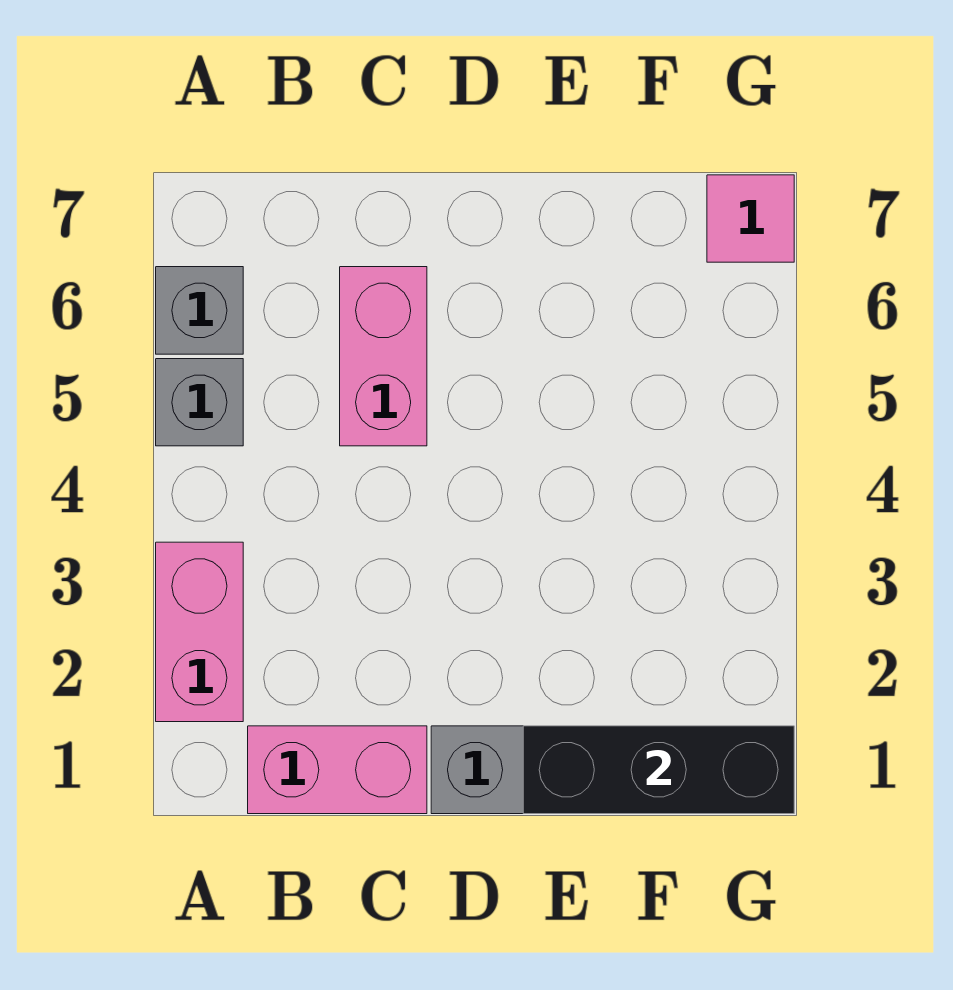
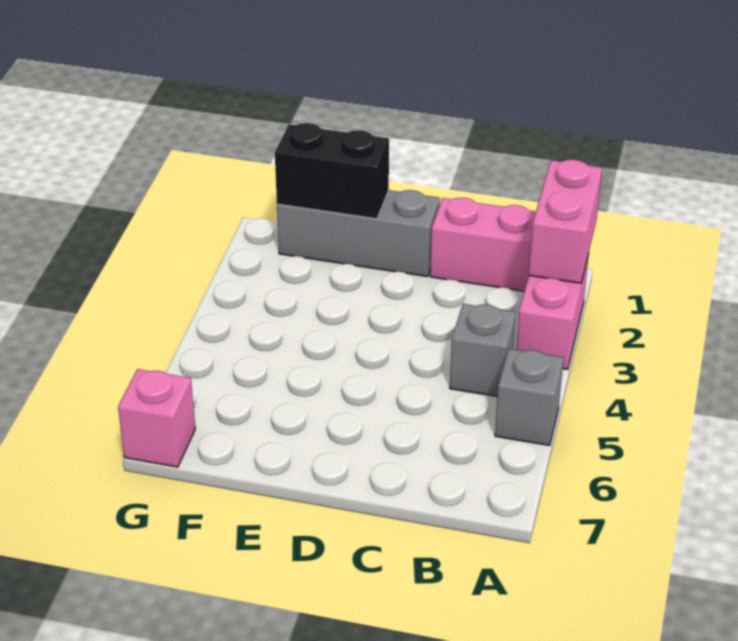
grey brick A6 level 1 -> grey brick B4 level 1
pink brick C5:C6 level 1 -> pink brick A1:A2 level 2
black brick E1:G1 level 2 -> black brick E1:F1 level 2
pink tile G7 level 1 -> pink brick G7 level 1

